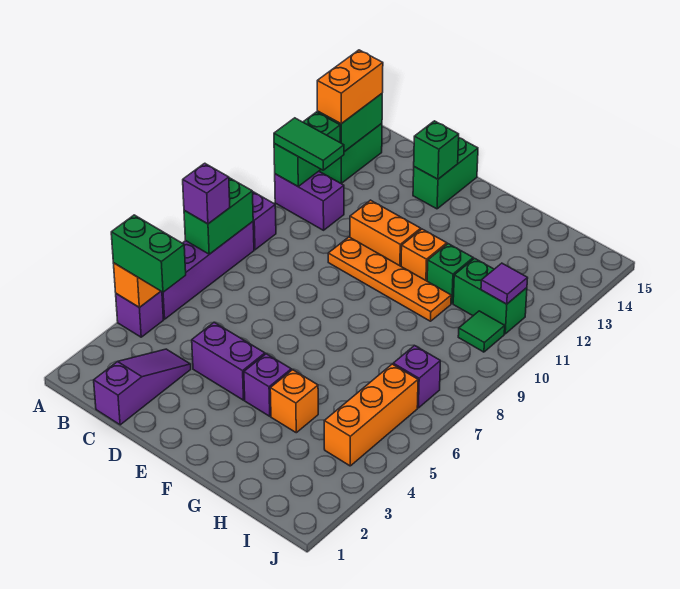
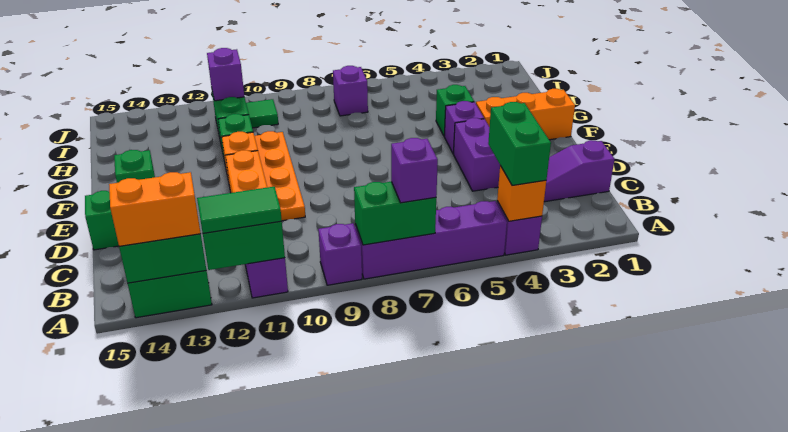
green tile A11:B11 level 3 -> green tile A11:A12 level 3
orange brick G4 level 1 -> green brick G4 level 1
orange brick I4:I6 level 1 -> orange brick F1:F3 level 1
purple tile I11 level 2 -> purple brick I11 level 2

